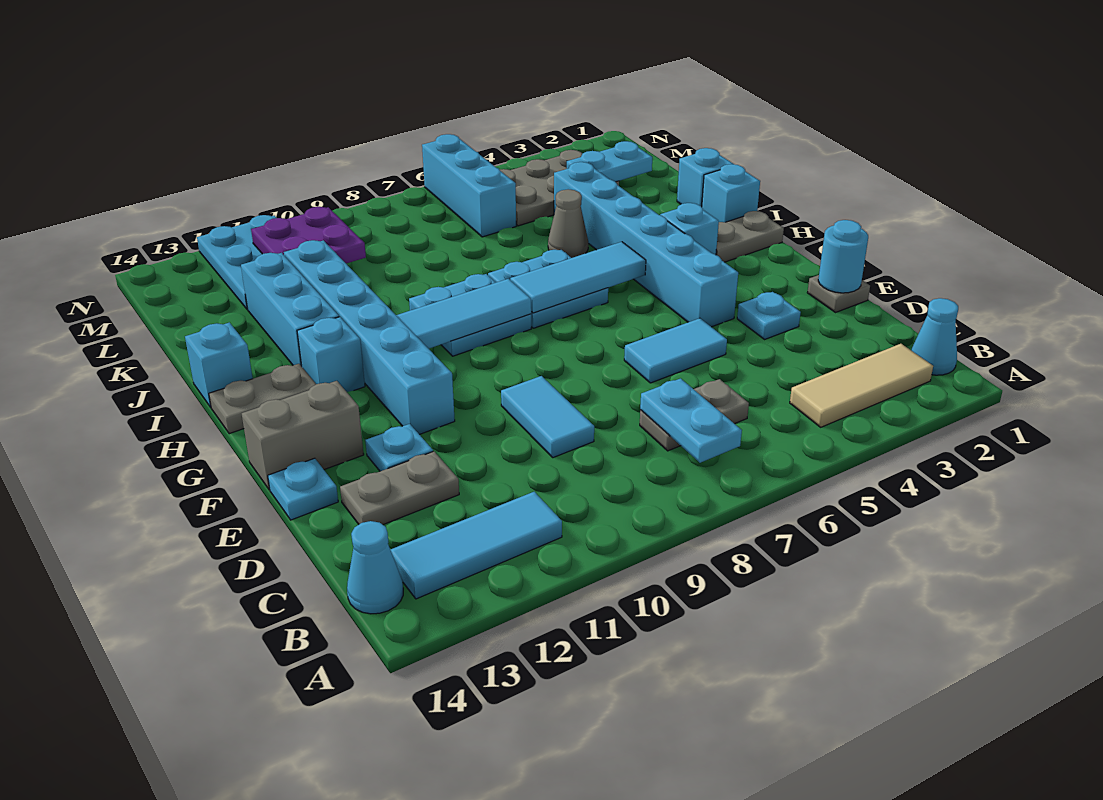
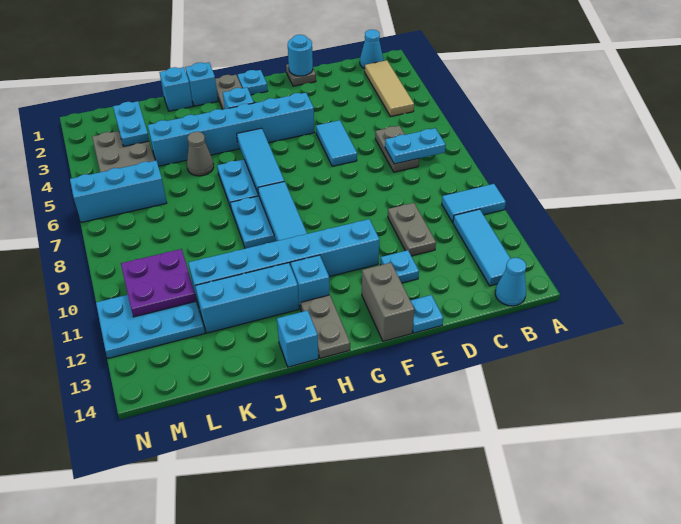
cyan tile D9:E9 level 1 -> cyan tile A10:B10 level 1
grey plate D12:D13 level 1 -> grey plate D10:D11 level 1
cyan plate E3 level 1 -> cyan plate G1 level 1

